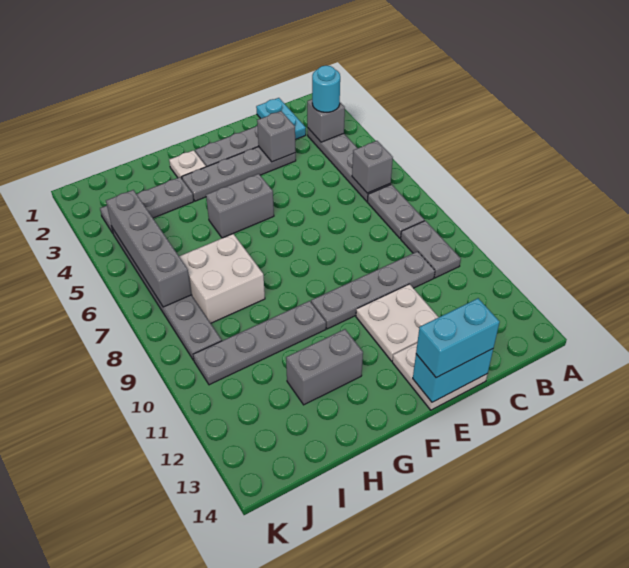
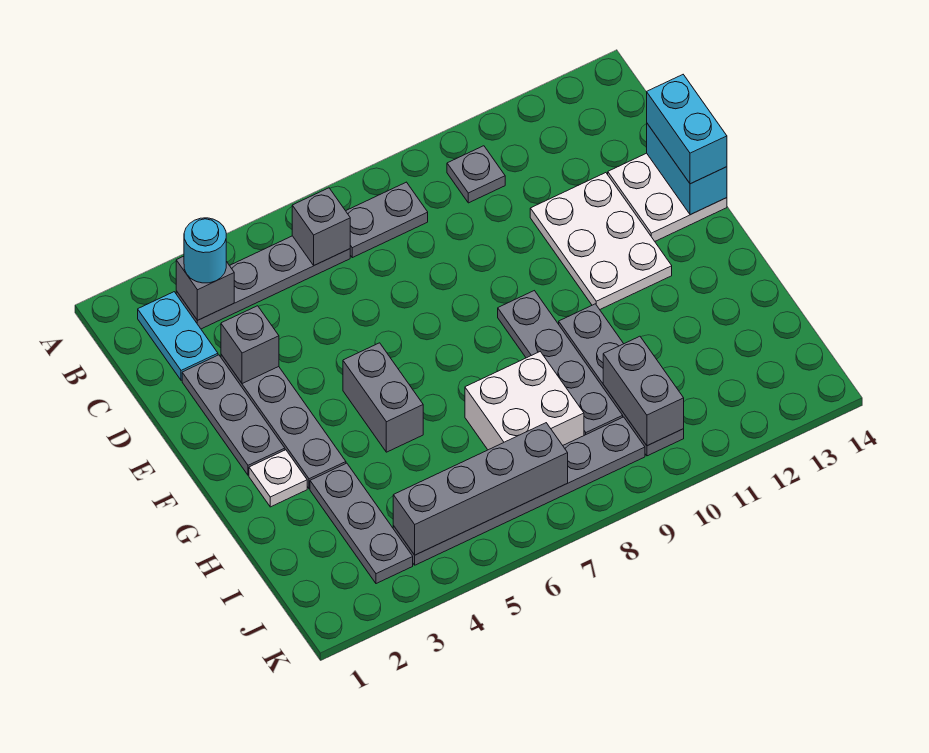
grey plate B9:B10 level 1 -> grey plate B10 level 1
cyan plate C1:C2 level 1 -> cyan plate B2:C2 level 1
grey plate C10:F10 level 1 -> grey plate F9:I9 level 1
white plate D11:E12 level 1 -> white plate D11:F12 level 1
grey brick G12:H12 level 1 -> grey brick I10:J10 level 2

